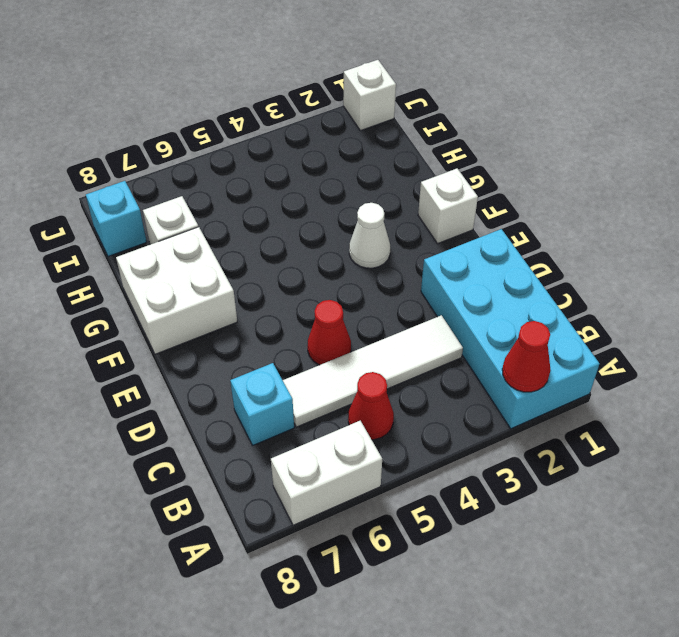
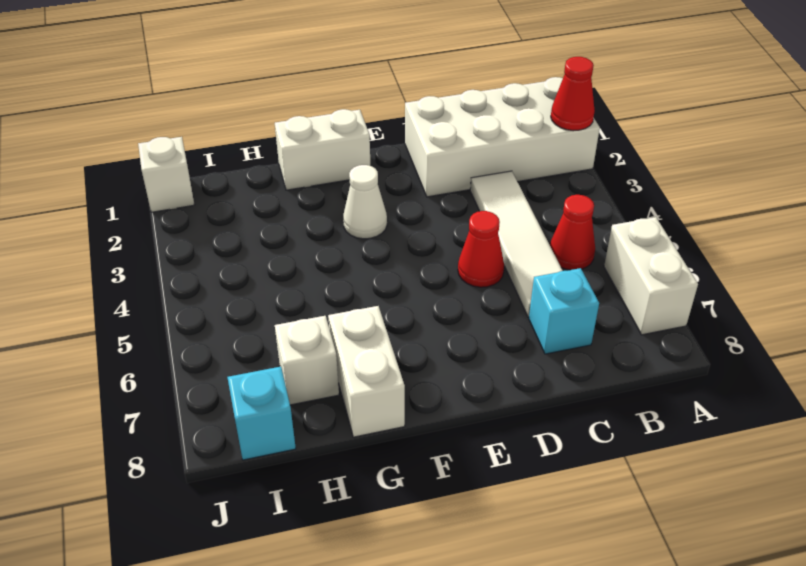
cyan brick A1:D2 level 1 -> white brick A1:D2 level 1
white brick F1 level 1 -> white brick F1:G1 level 1
white brick F7:G8 level 1 -> white brick G7:G8 level 1

